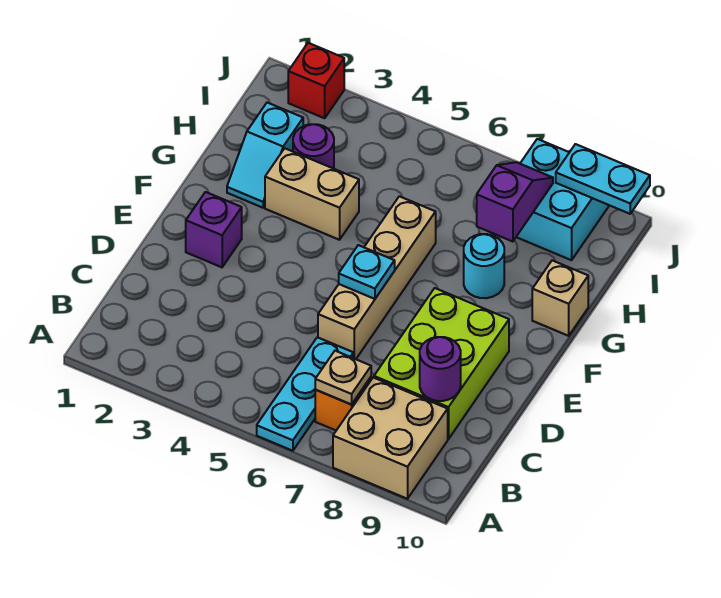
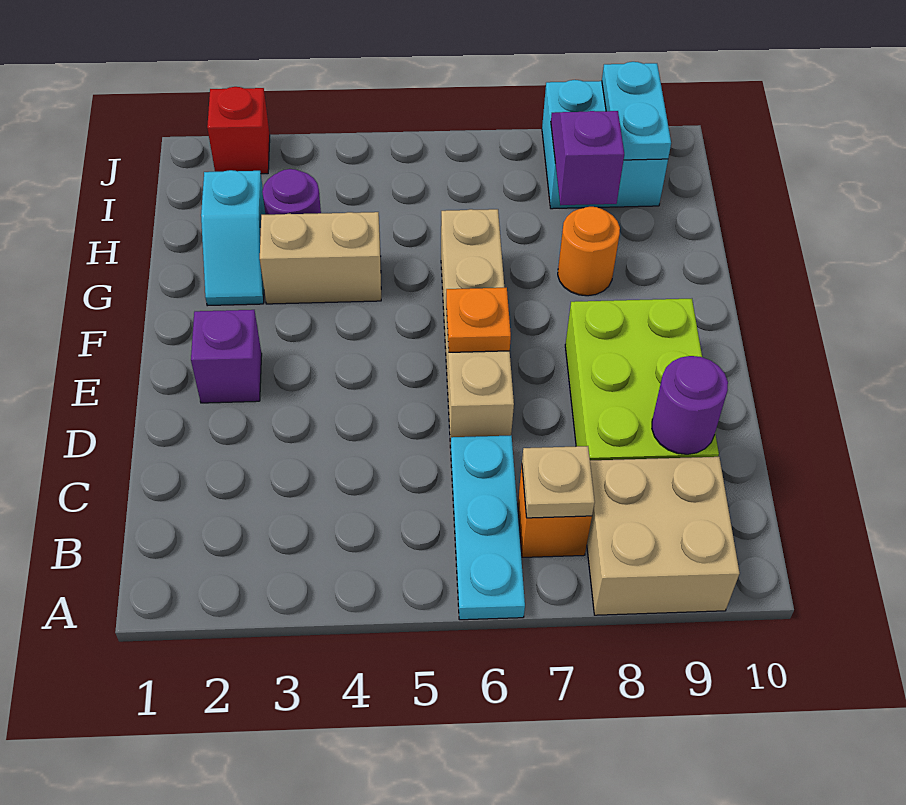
cyan plate E6 level 2 -> orange plate E6 level 2
cyan round brick G8 level 1 -> orange round brick G8 level 1
tan brick G10 level 1 -> none
cyan plate J9:J10 level 2 -> cyan plate I9:J9 level 2

